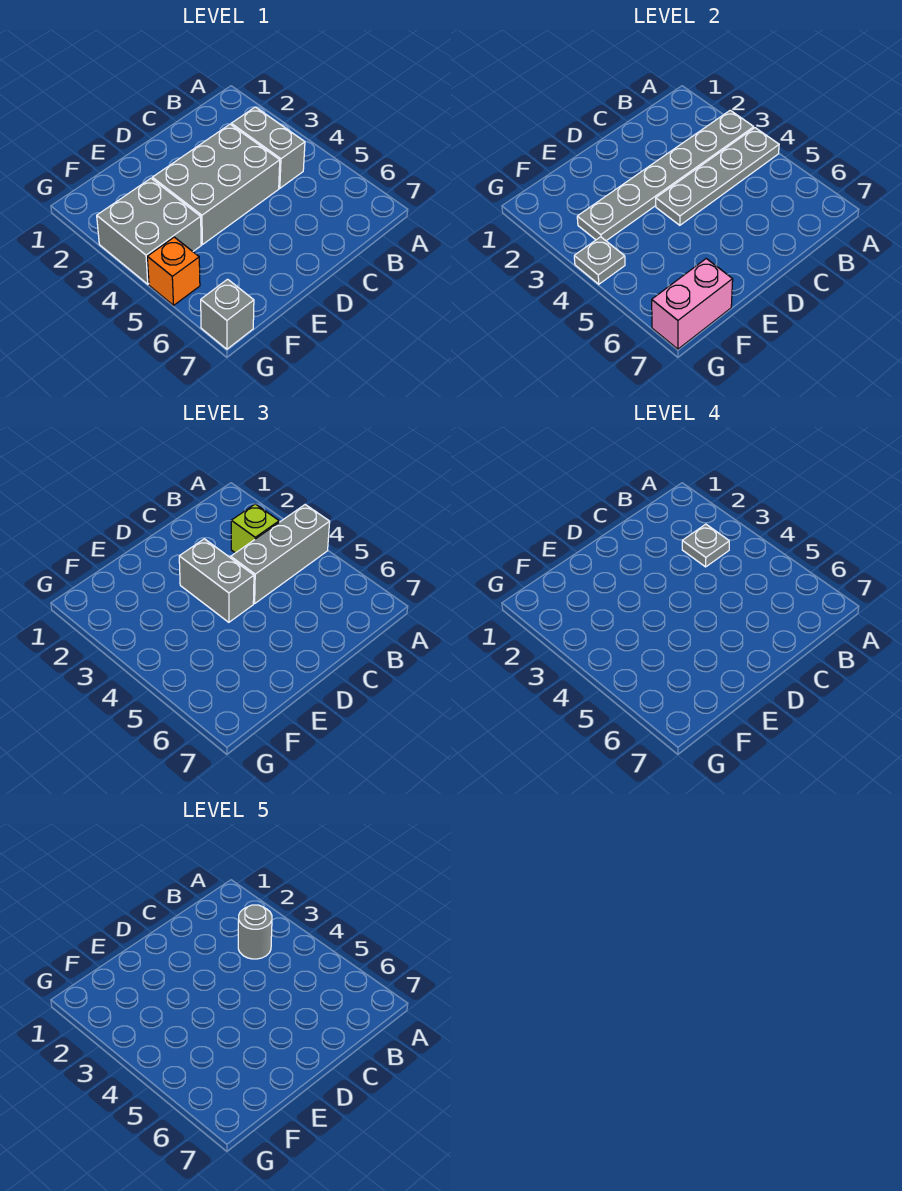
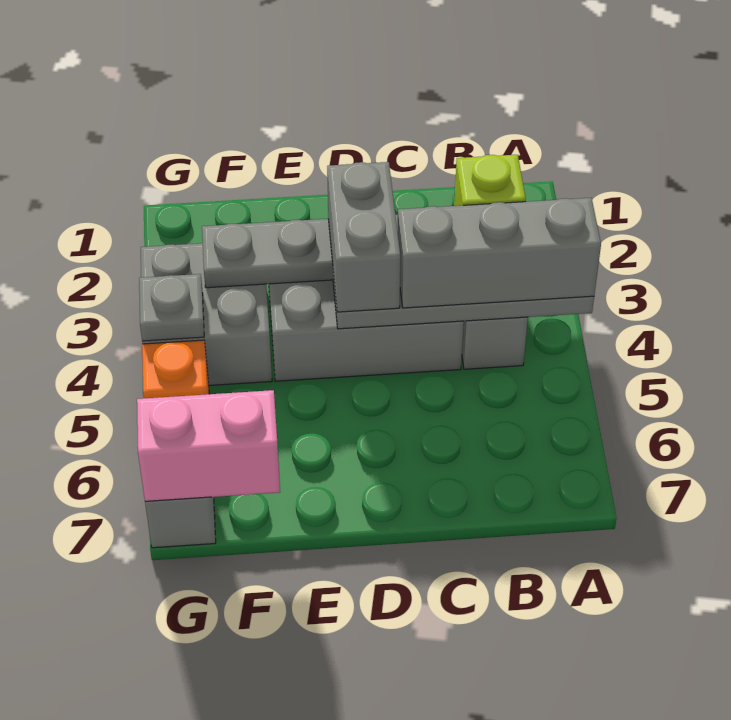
grey plate B3 level 4 -> none
grey round brick B3 level 5 -> none

